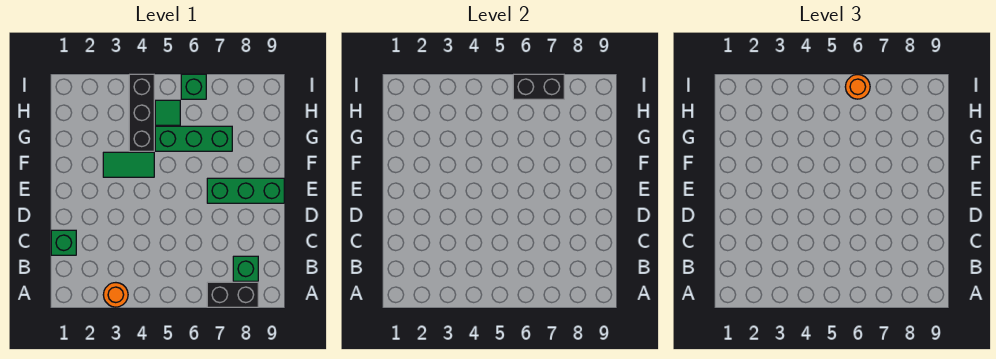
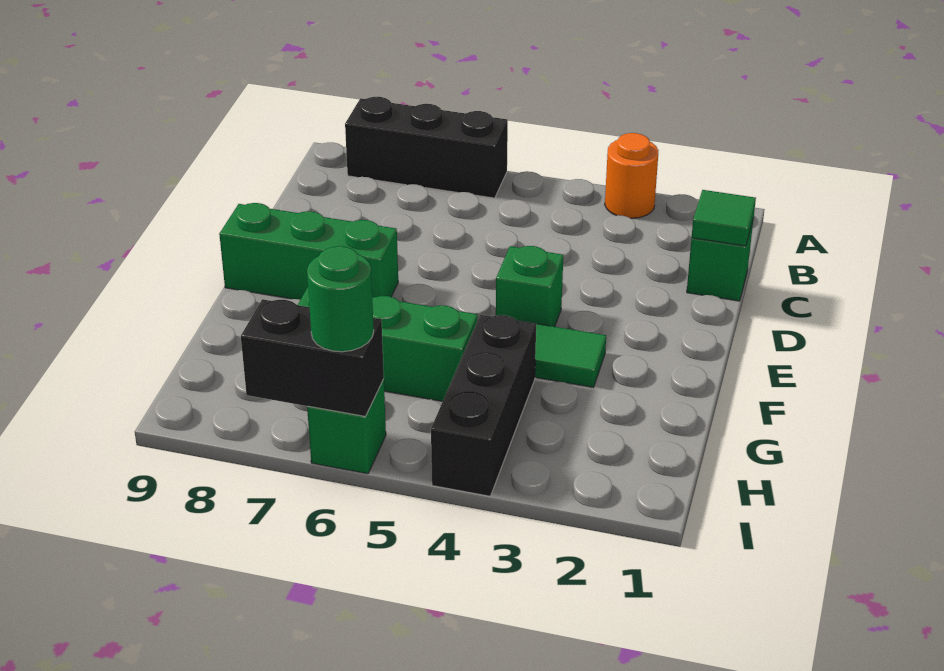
black brick A7:A8 level 1 -> black brick A6:A8 level 1
green brick B8 level 1 -> green brick E4 level 1
green tile H5 level 1 -> green tile C1 level 2
orange round brick I6 level 3 -> green round brick I6 level 3

